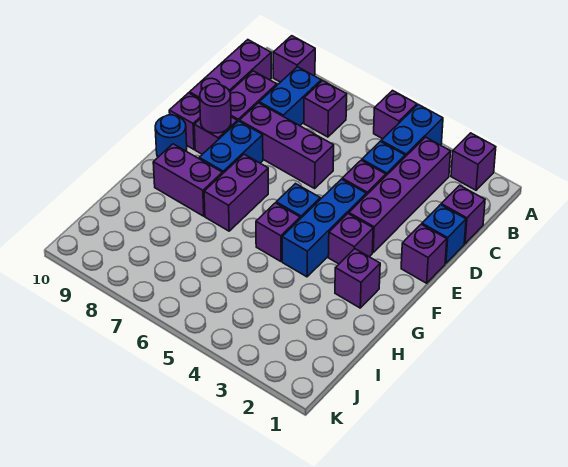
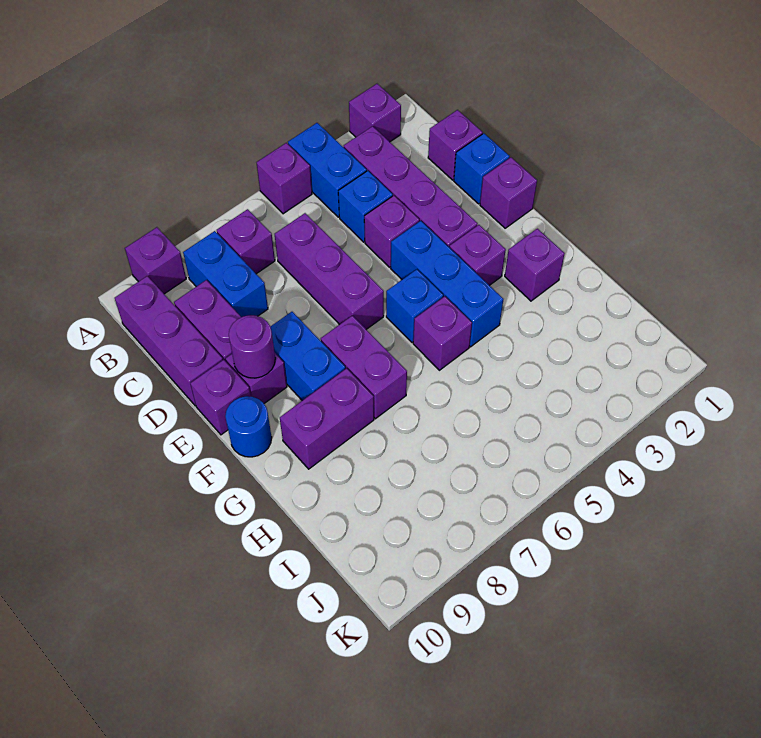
purple brick D6:D8 level 1 -> purple brick C6:E6 level 1

